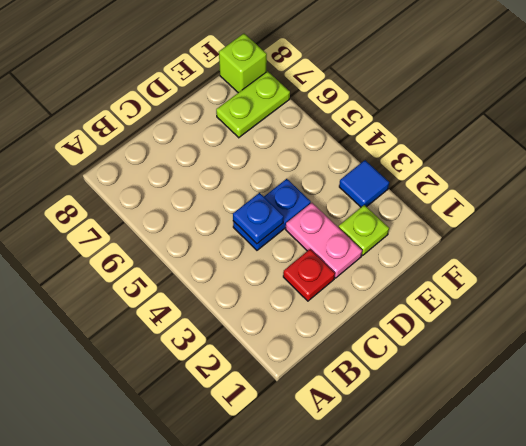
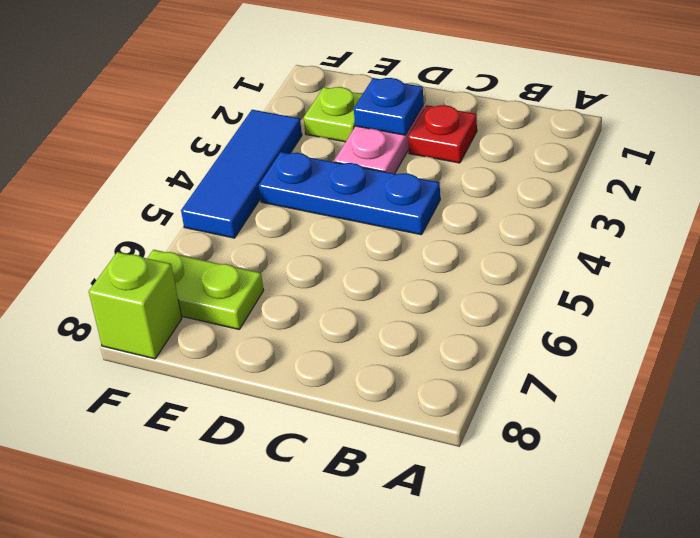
blue plate C4:D4 level 1 -> blue plate C4:E4 level 1
blue plate C4 level 2 -> blue plate D2 level 2
blue tile F3 level 1 -> blue tile F3:F5 level 1

